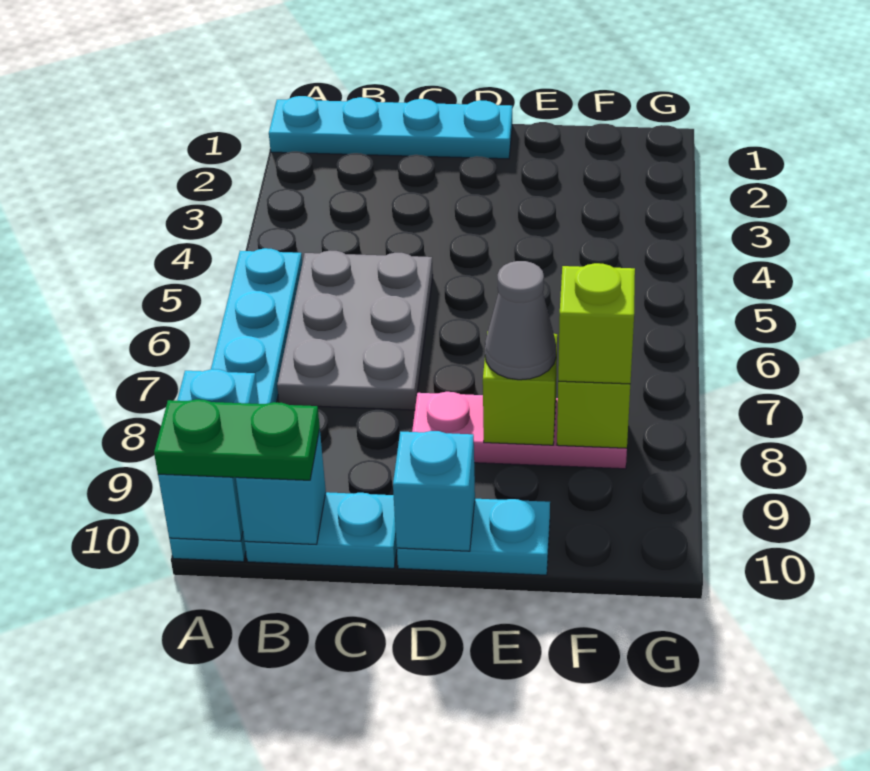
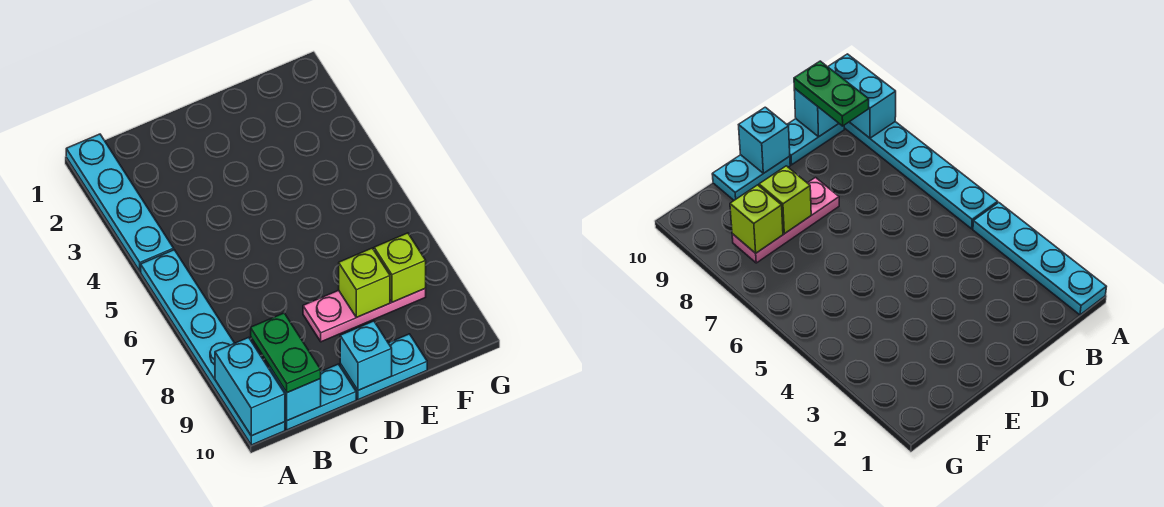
cyan plate A1:D1 level 1 -> cyan plate A1:A4 level 1
green plate A10:B10 level 3 -> green plate B9:B10 level 3
grey plate B5:C7 level 1 -> none
grey cone E8 level 3 -> none
lime brick F8 level 3 -> none

